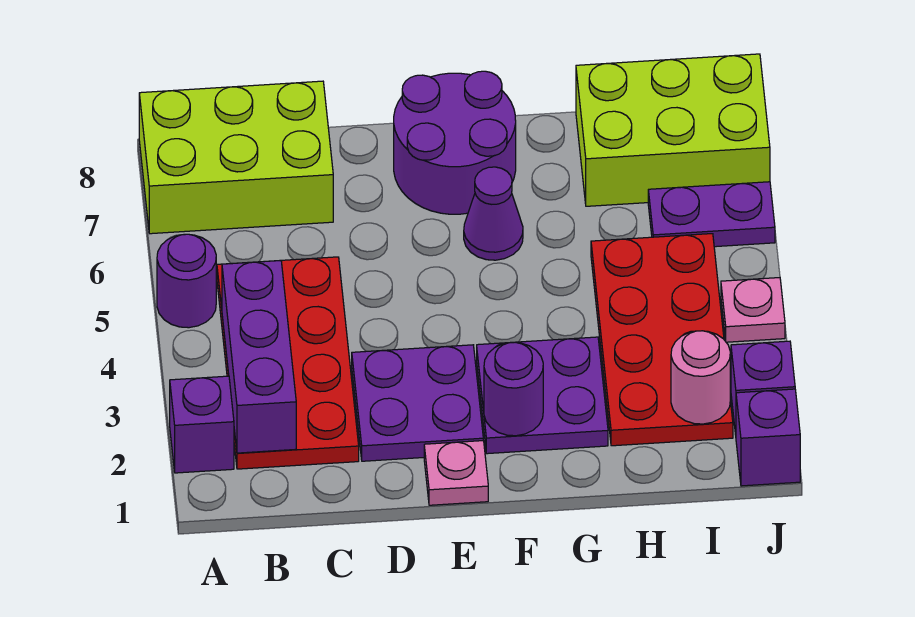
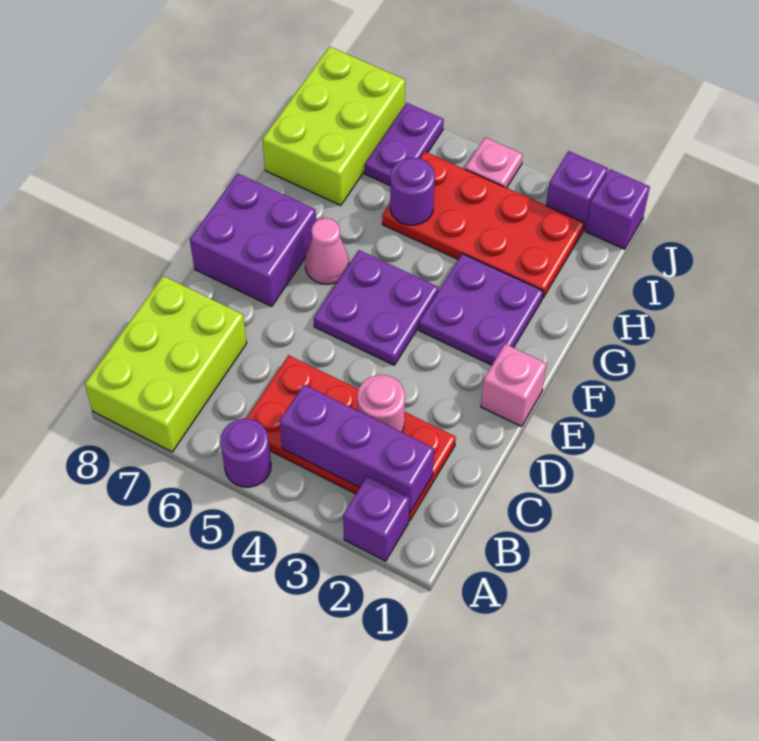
purple plate D2:E3 level 1 -> purple plate E4:F5 level 1
pink plate E1 level 1 -> pink brick E1 level 1
purple round brick E7:F8 level 1 -> purple brick E7:F8 level 1
purple round brick F2 level 2 -> purple round brick H5 level 2
purple cone F6 level 1 -> pink cone F6 level 1
pink round brick I2 level 2 -> pink round brick C3 level 2

